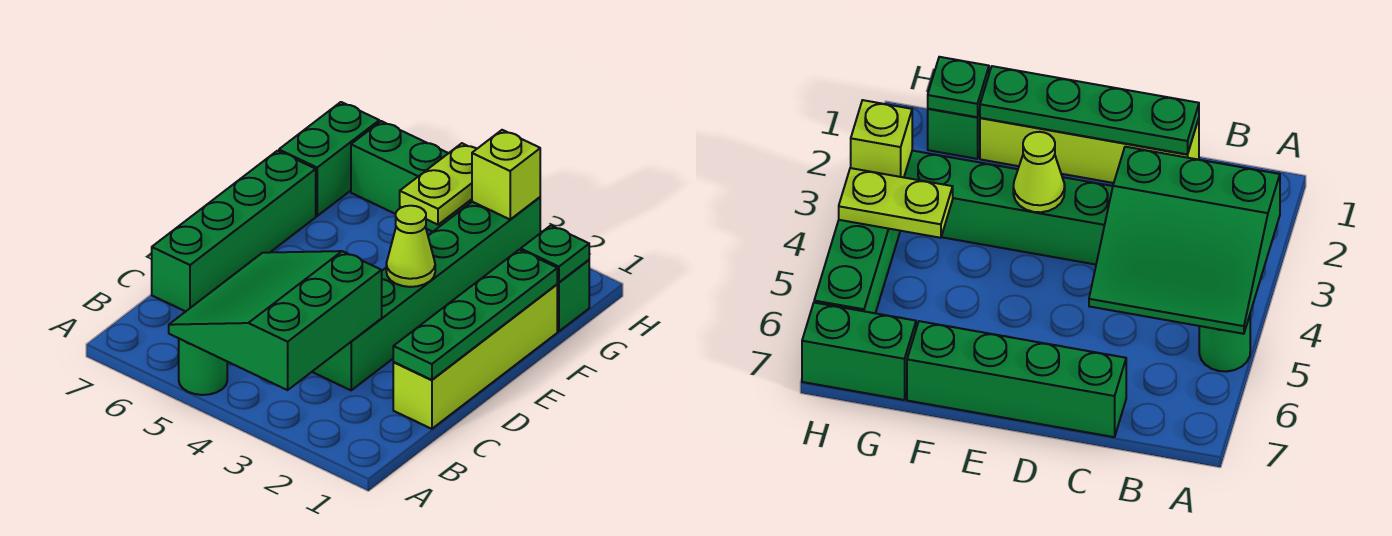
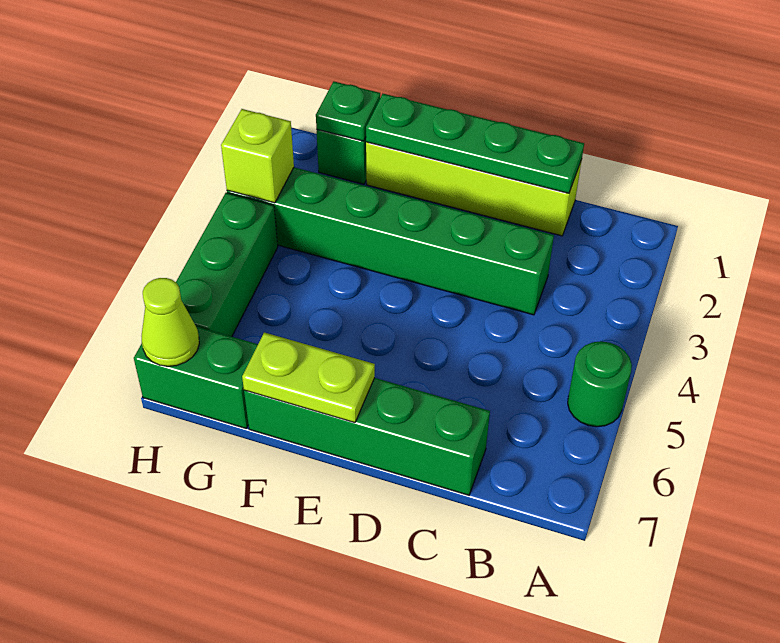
green slope A3:C5 level 2 top 3 -> none
lime cone E3 level 2 -> lime cone H7 level 2
lime plate G4:H4 level 2 -> lime plate E7:F7 level 2

